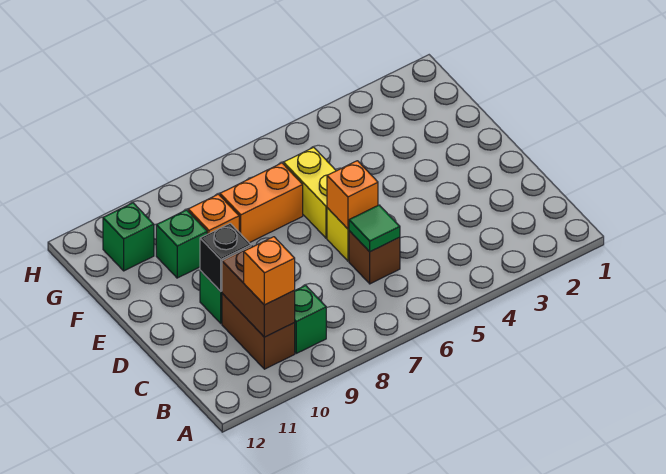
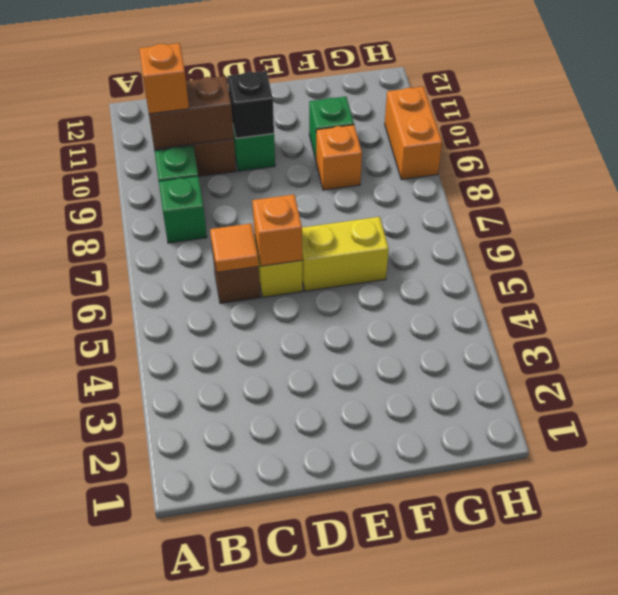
green tile C6 level 2 -> orange tile C6 level 2
orange brick F7:F8 level 1 -> orange brick H9:H10 level 1
green brick G11 level 1 -> green brick B8 level 1

